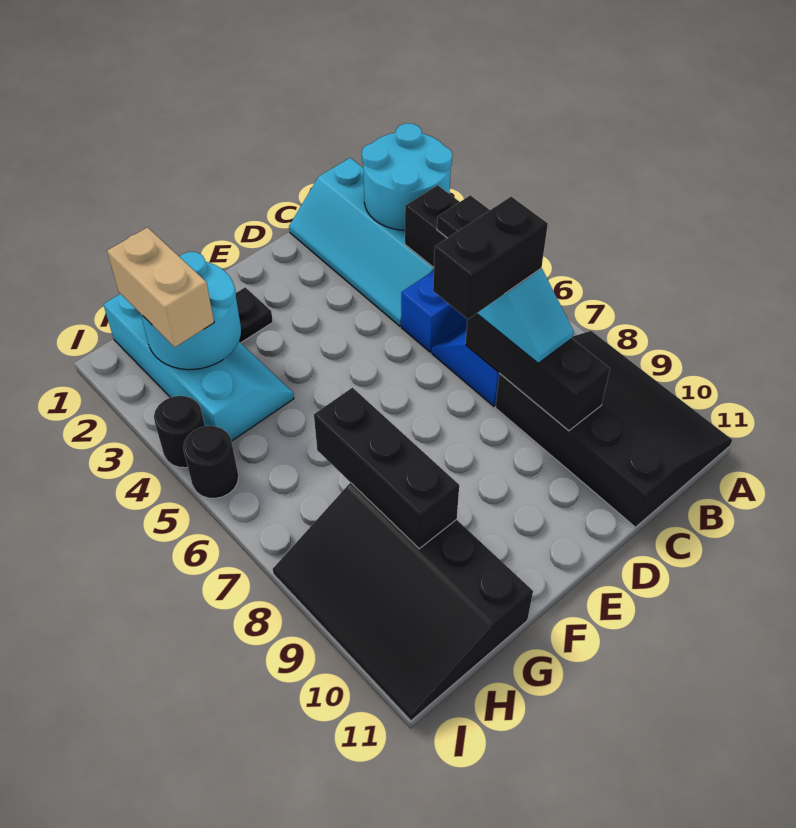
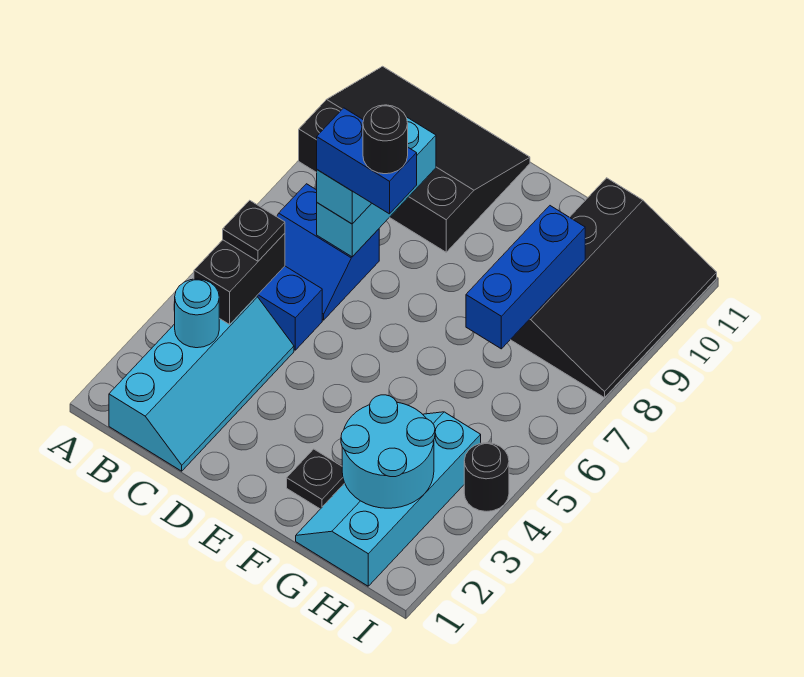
cyan round brick A2:B3 level 2 -> cyan round brick B3 level 2
black slope A8:C11 level 1 top C -> black slope A9:D11 level 1 top 9
black brick C7:C9 level 2 -> cyan brick C7:C9 level 2
black brick C7:D7 level 4 -> blue brick C7:D7 level 4
black brick G7:G9 level 2 -> blue brick G7:G9 level 2
tan brick H2:H3 level 3 -> none
black round brick I5 level 1 -> black round brick D7 level 5

